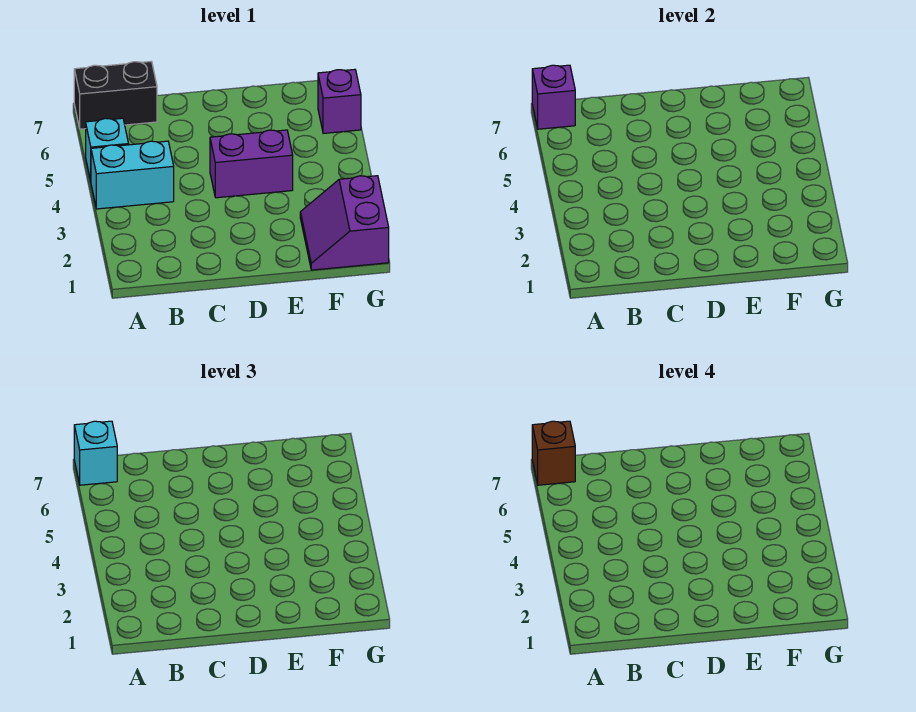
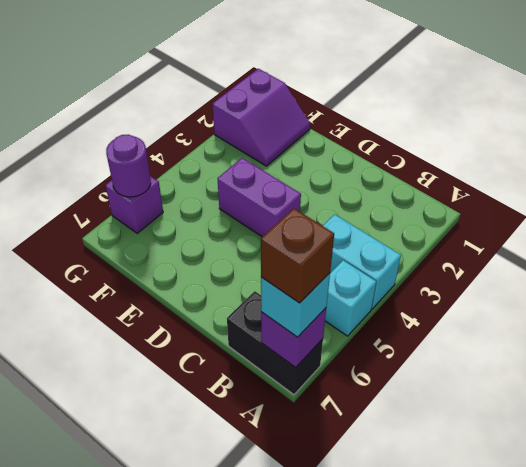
none -> purple round brick G6 level 2

